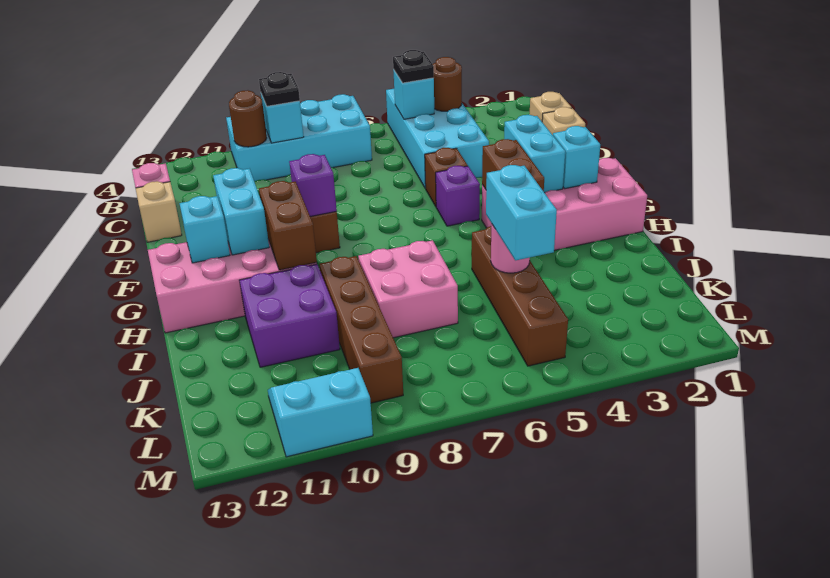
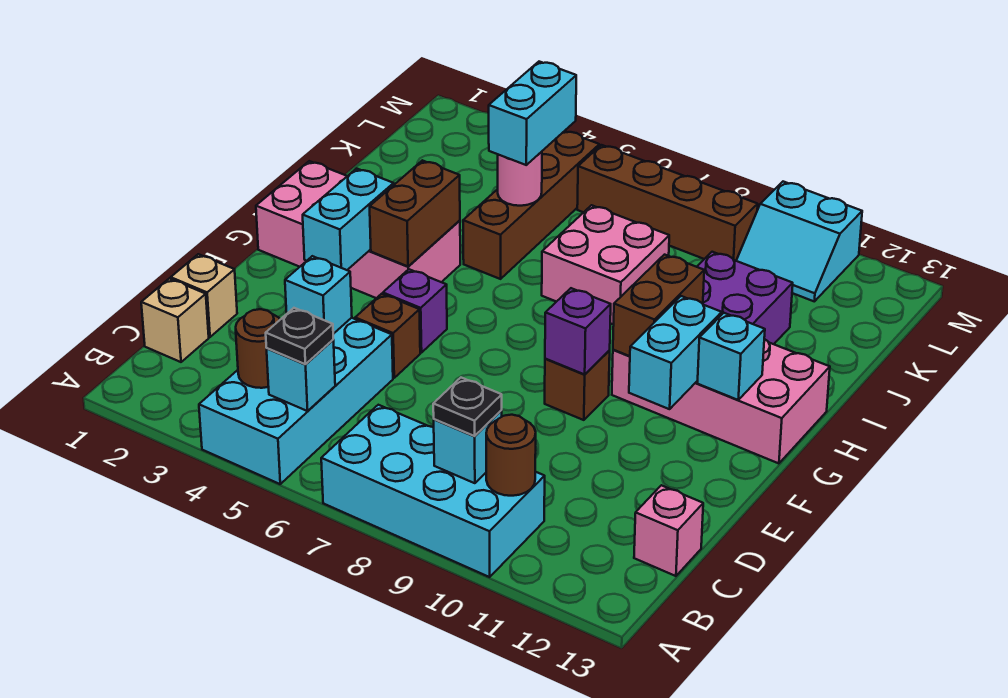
tan brick D13 level 1 -> none
cyan brick G2 level 2 -> cyan brick D4 level 2
brown brick I9:L9 level 1 -> brown brick L6:L9 level 1

